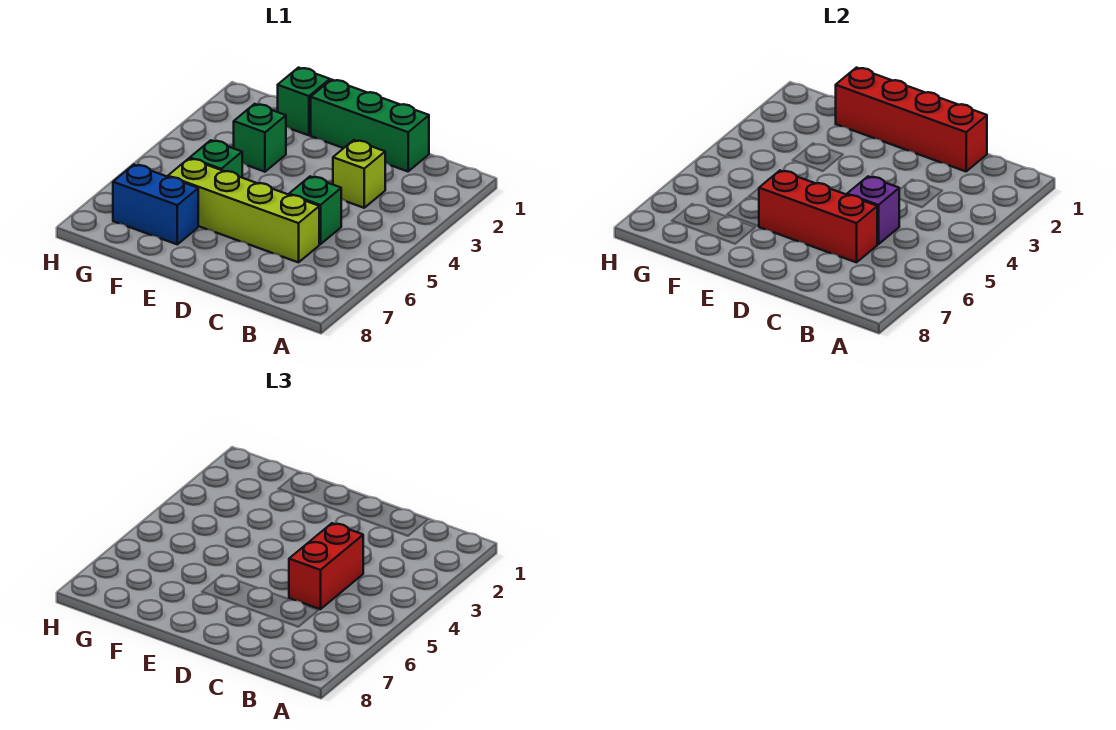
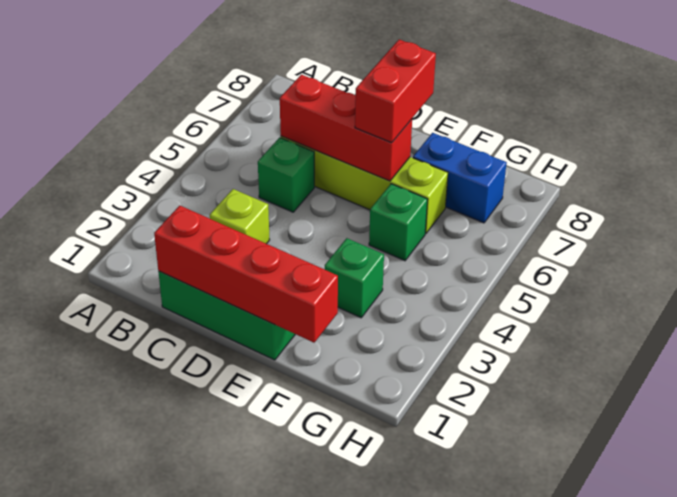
red brick C4:C5 level 3 -> red brick E6:E7 level 3
purple brick C5 level 2 -> none
green brick F1 level 1 -> none

